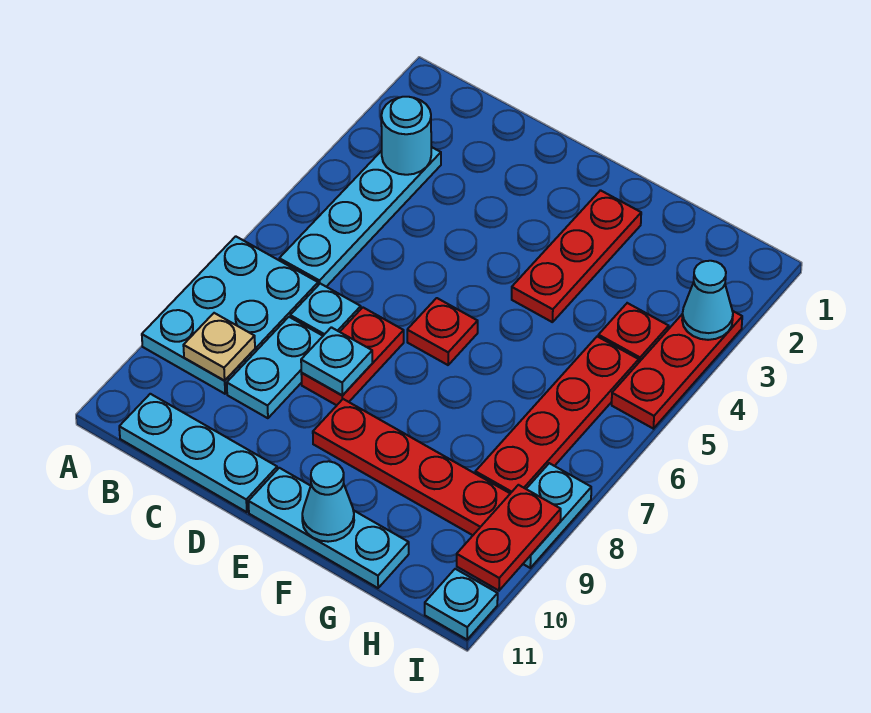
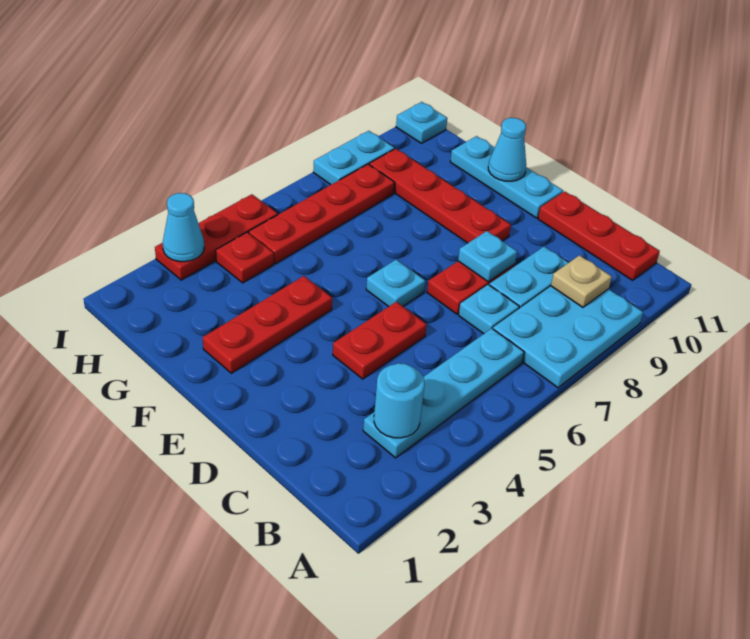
cyan plate B11:D11 level 1 -> red plate B11:D11 level 1
red plate E6 level 1 -> cyan plate E6 level 1
red plate I9:I10 level 2 -> red plate D4:D5 level 1

